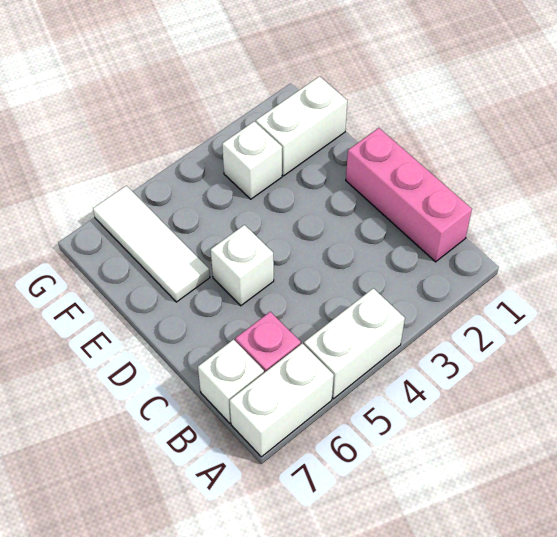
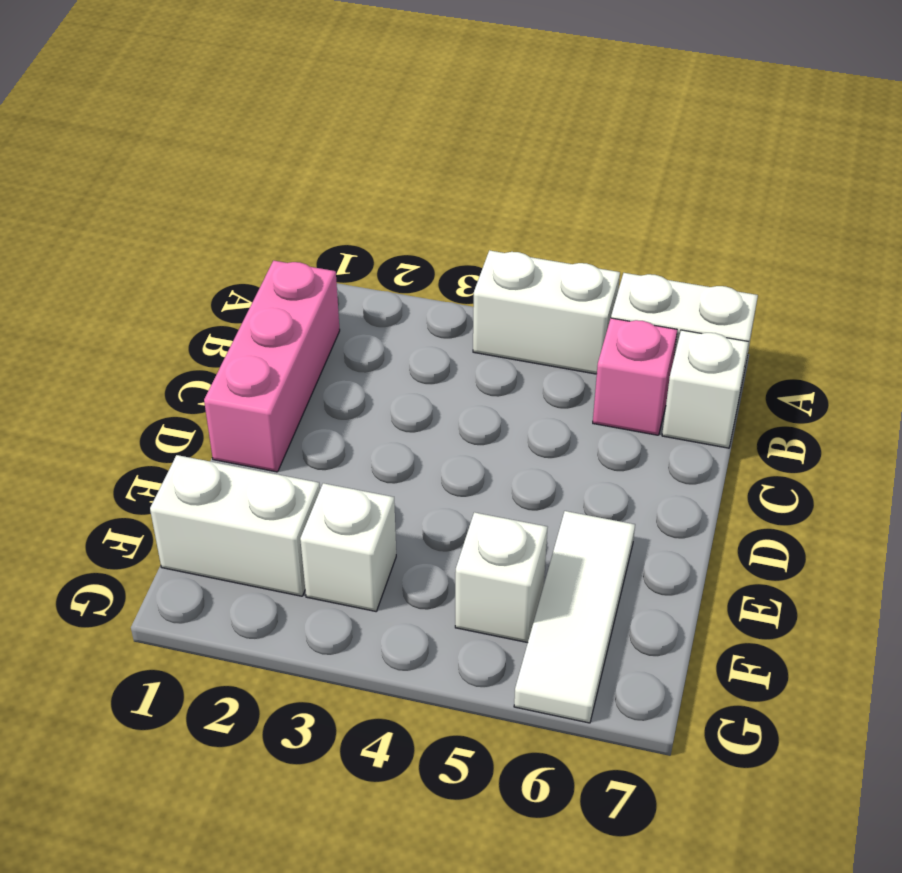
white brick D5 level 1 -> white brick F5 level 1

